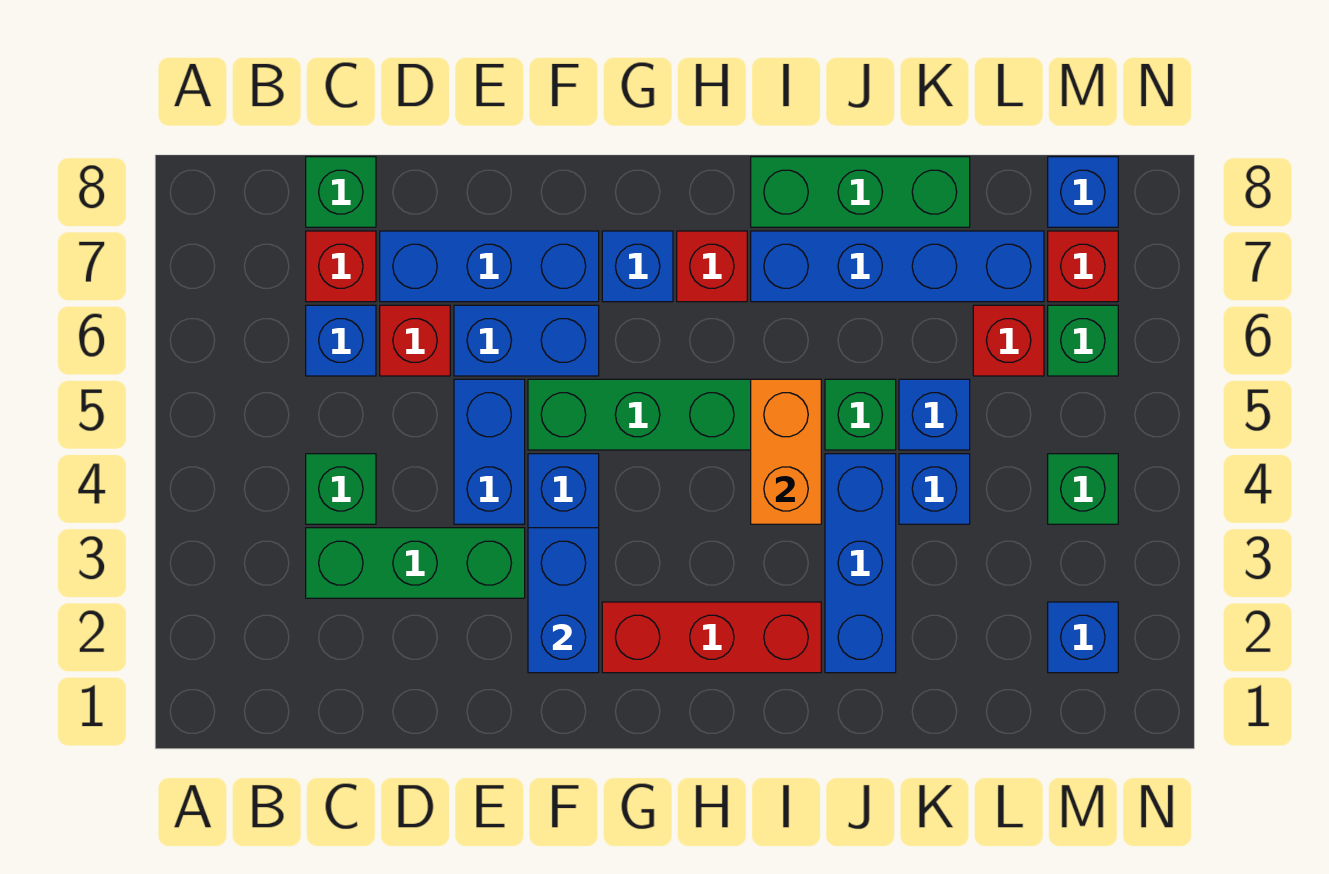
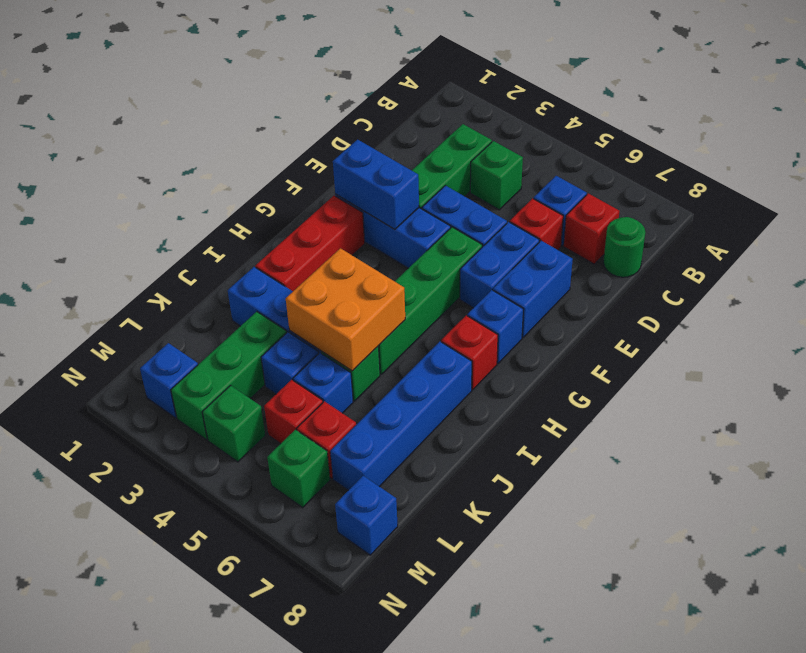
green brick C8 level 1 -> green round brick C8 level 1
blue brick D7:F7 level 1 -> blue brick E7:F7 level 1
orange brick I4:I5 level 2 -> orange brick I4:J5 level 2
green brick I8:K8 level 1 -> green brick K3:M3 level 1
red brick M7 level 1 -> red brick L5 level 1

